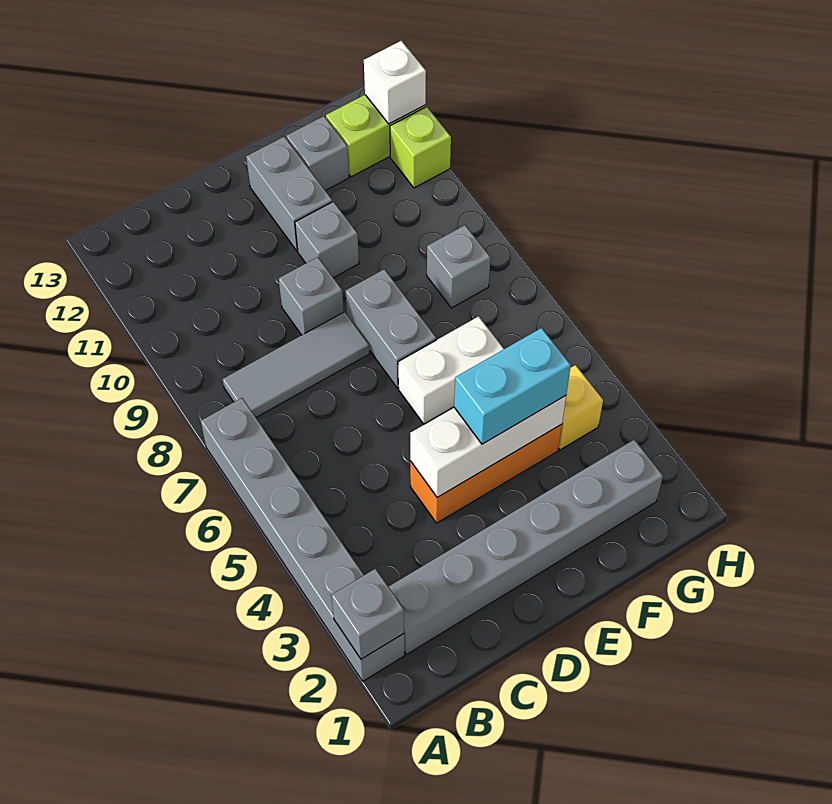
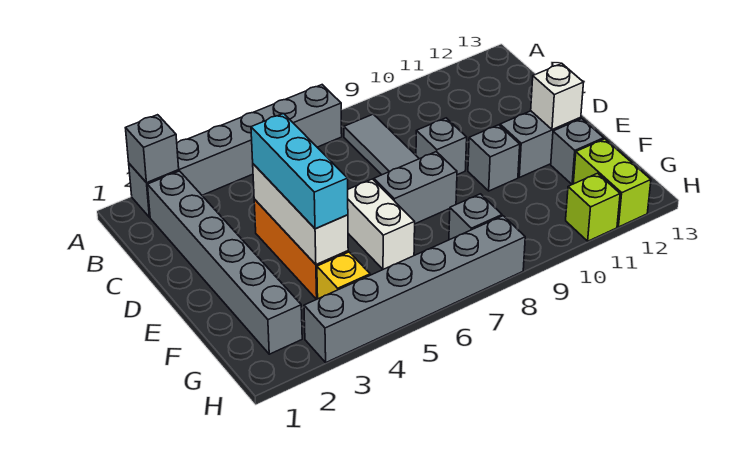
cyan brick E4:F4 level 3 -> cyan brick D4:F4 level 3
none -> grey brick H3:H8 level 1
white brick H12 level 2 -> white brick E12 level 2

